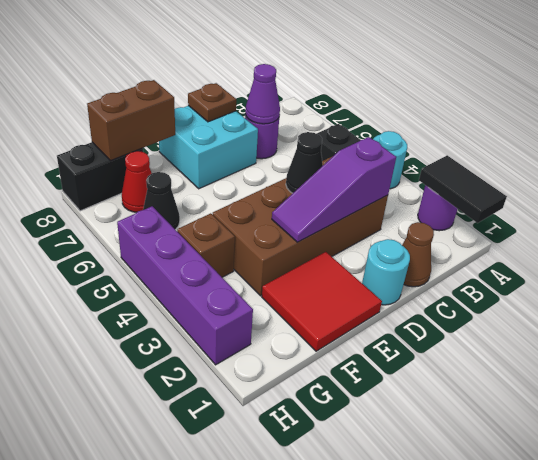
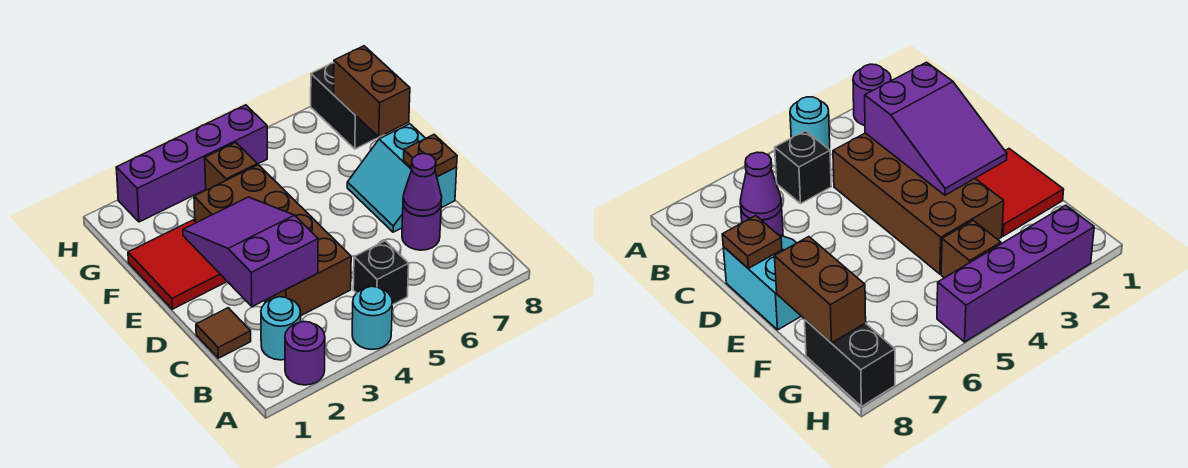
black tile A1:A2 level 2 -> none
brown cone C1 level 1 -> brown tile C1 level 1
purple slope C3:E3 level 2 top C -> purple slope C2:E3 level 2 top C
cyan round brick D1 level 1 -> cyan round brick B2 level 1
black cone D4 level 2 -> none
cyan brick D7:E8 level 1 -> cyan slope D7:E8 level 1 top 8
black cone G6 level 1 -> none
red cone G7 level 1 -> none

